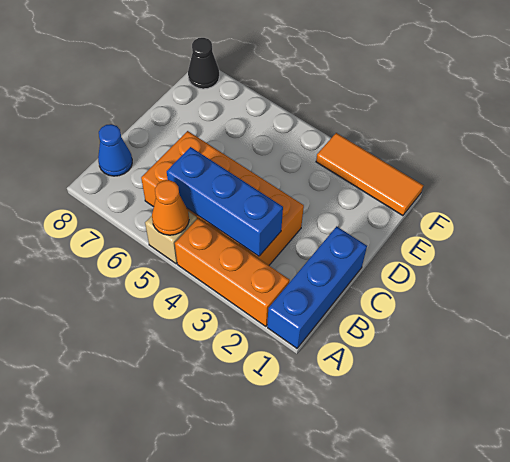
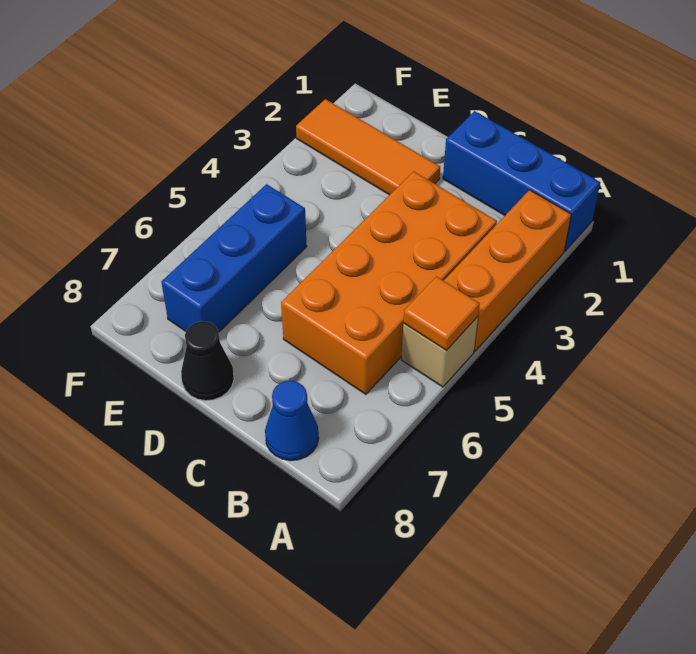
orange cone A5 level 2 -> orange tile A5 level 2
blue brick B3:B5 level 2 -> blue brick E5:E7 level 1
orange tile F1:F3 level 1 -> orange tile D2:F2 level 1
black cone F8 level 1 -> black cone D8 level 1

